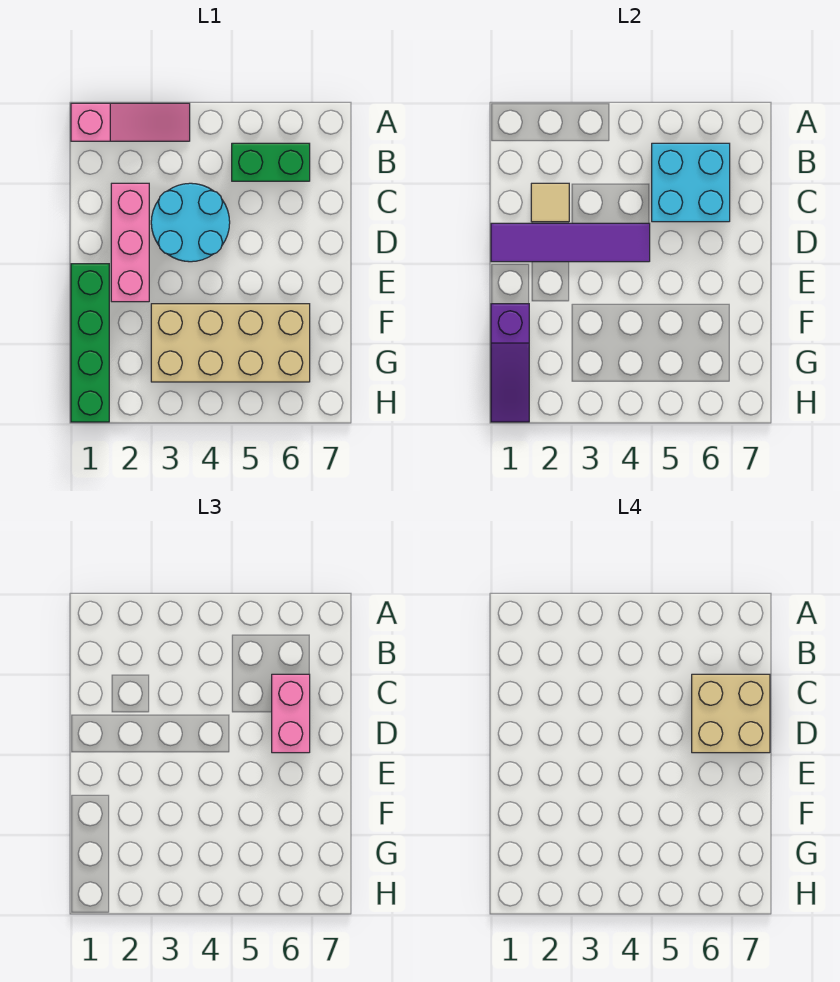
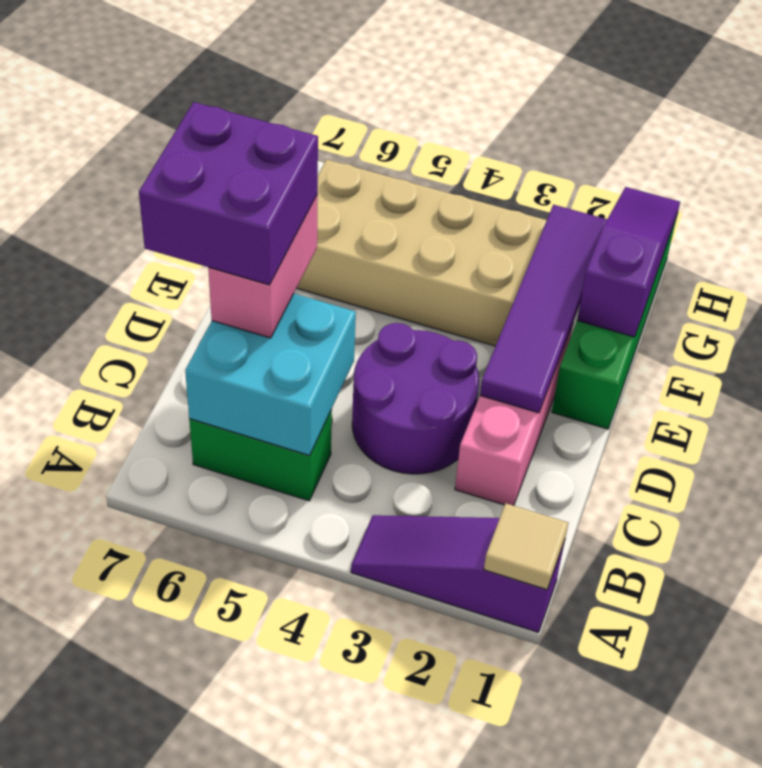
pink slope A1:A3 level 1 top 1 -> purple slope A1:A3 level 1 top 1
tan tile C2 level 2 -> tan tile A1 level 2
cyan round brick C3:D4 level 1 -> purple round brick C3:D4 level 1
tan brick C6:D7 level 4 -> purple brick C6:D7 level 4
purple tile D1:D4 level 2 -> purple tile D2:G2 level 2

